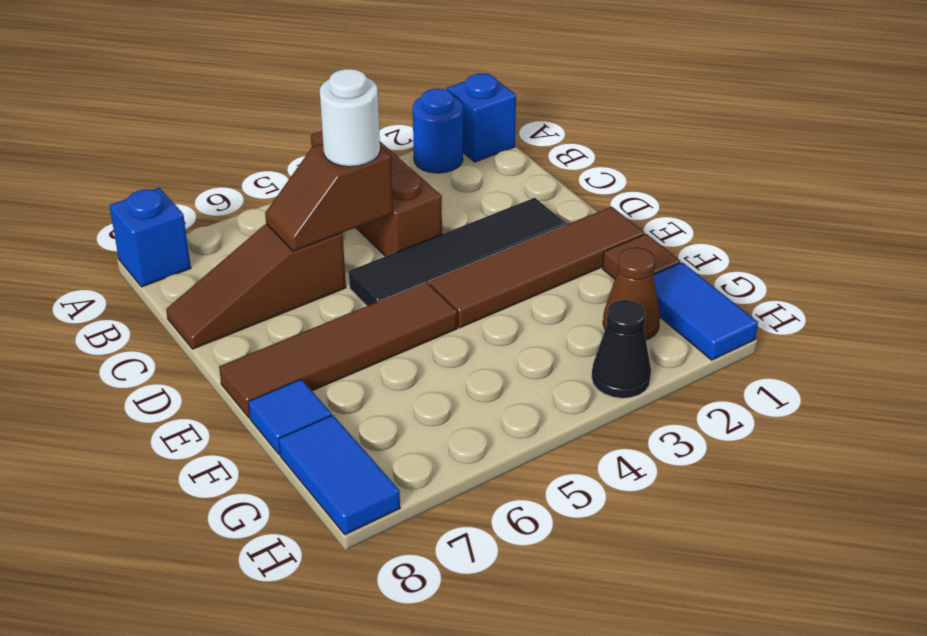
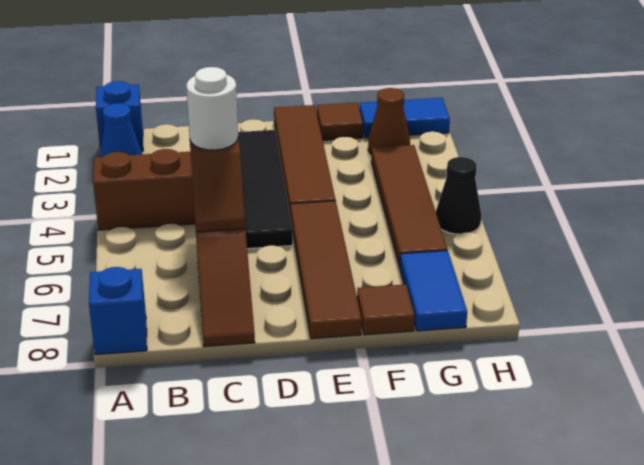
blue round brick A2 level 1 -> blue cone A2 level 1
blue tile F8 level 1 -> brown tile F8 level 1
none -> brown tile G3:G6 level 1
blue tile G8:H8 level 1 -> blue tile G7:G8 level 1
black cone H3 level 1 -> black cone H5 level 1

